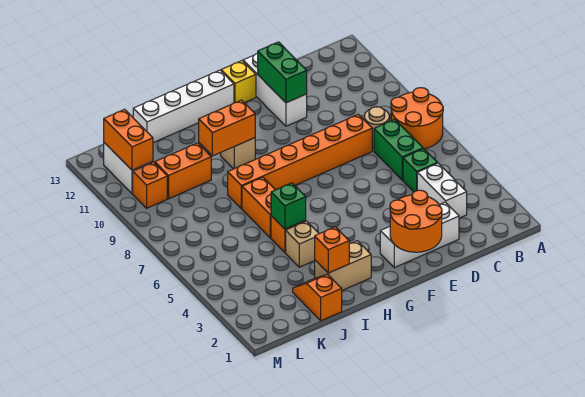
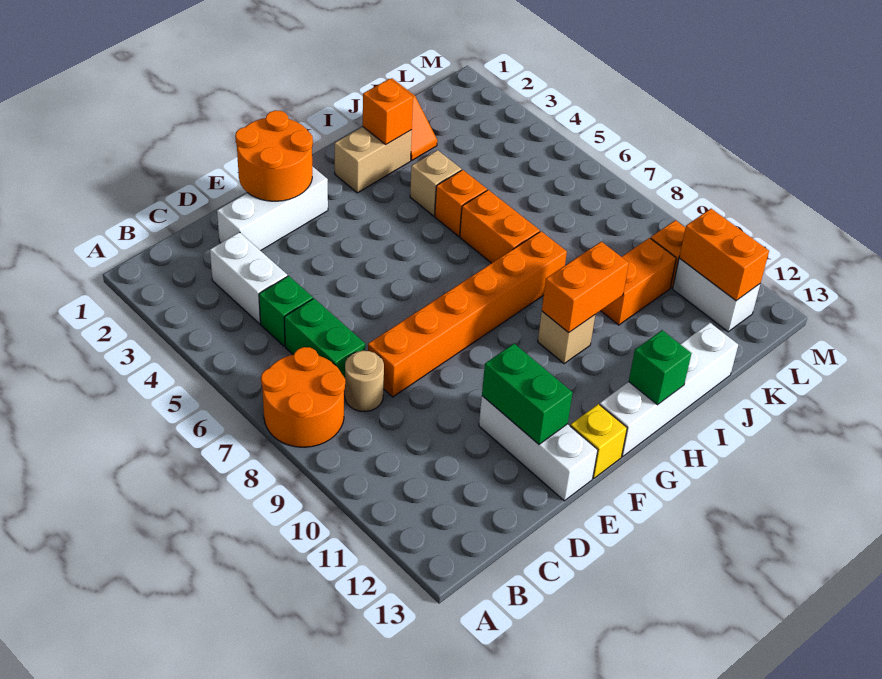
green brick I5 level 2 -> green brick H13 level 2

